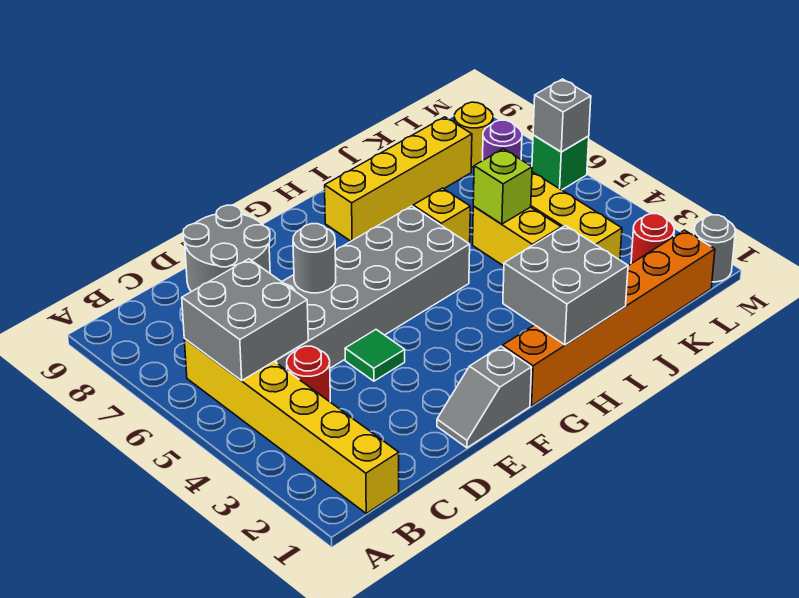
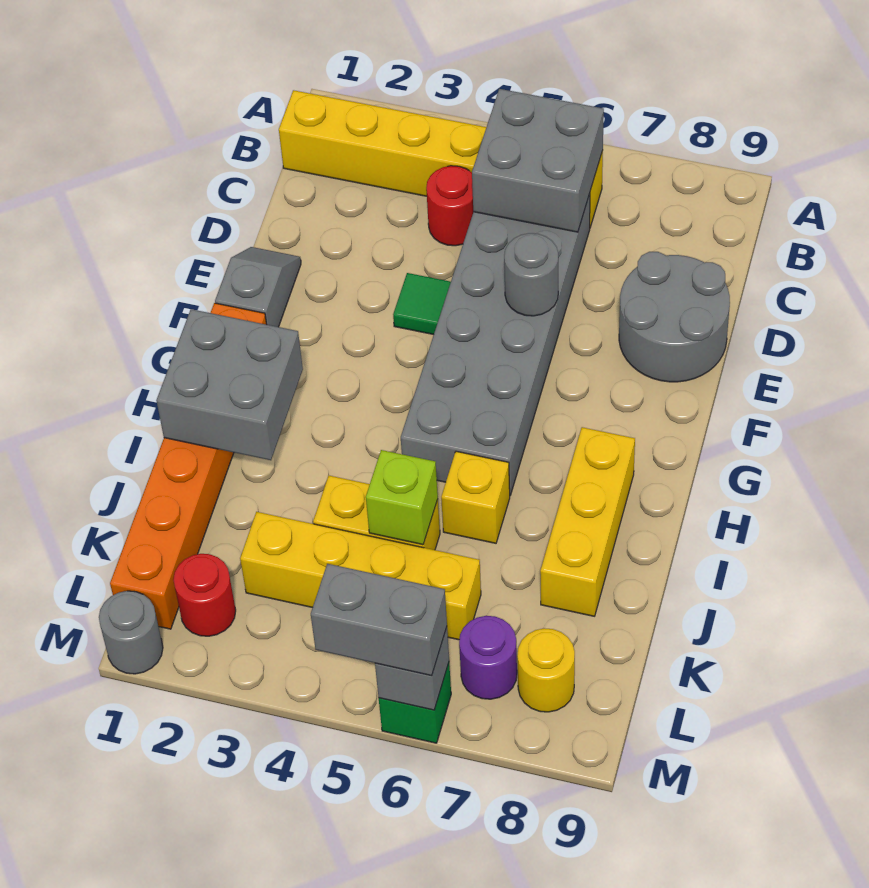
yellow brick H8:K8 level 1 -> yellow brick H8:J8 level 1
none -> grey brick M5:M6 level 3

